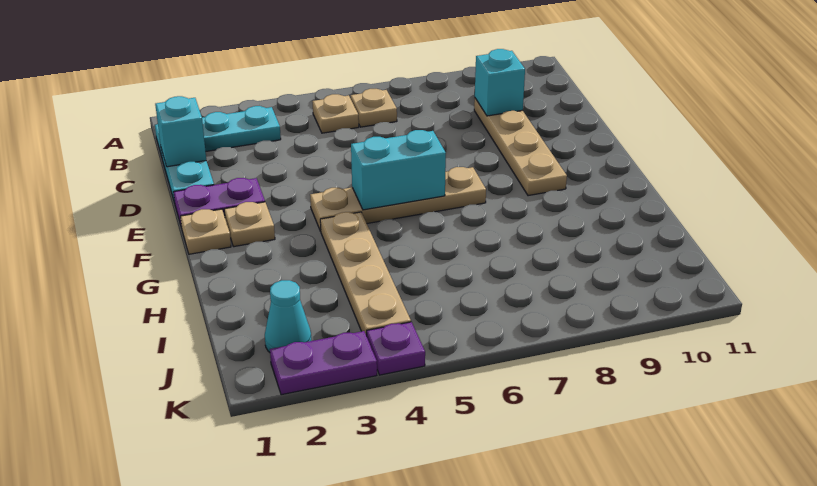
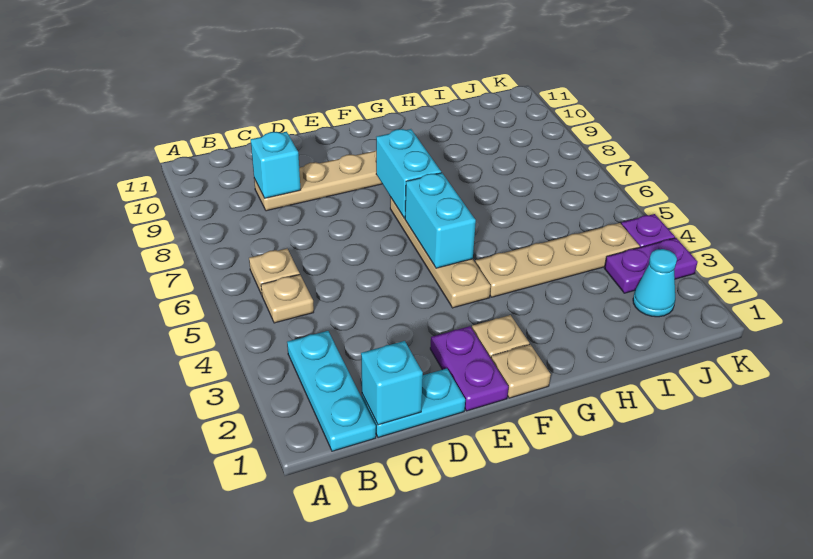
none -> cyan brick F7:F8 level 2
purple plate K2:K3 level 1 -> purple plate J3:K3 level 1

